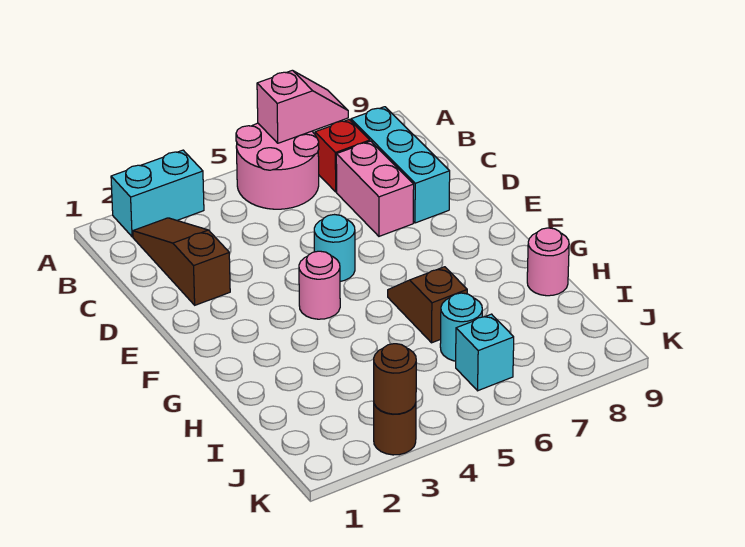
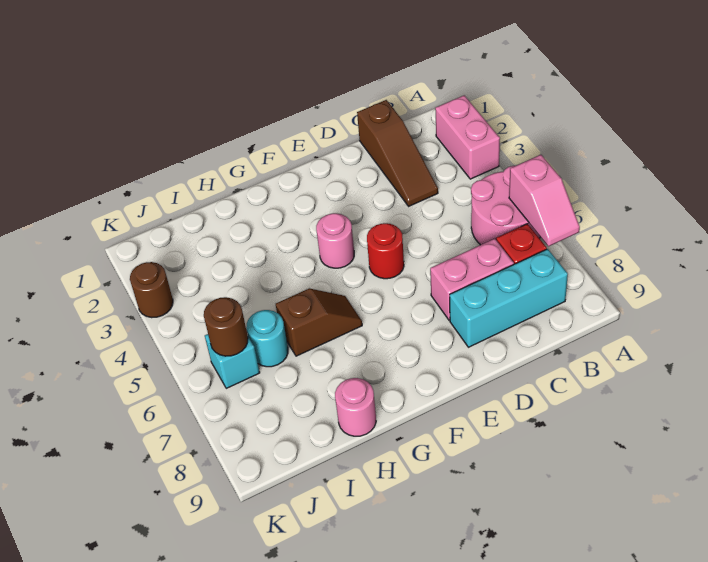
cyan brick A2:A3 level 1 -> pink brick A2:A3 level 1
brown slope B2:D2 level 1 top D -> brown slope C1:C3 level 1 top 1
cyan round brick E5 level 1 -> red round brick E5 level 1
brown round brick K3 level 2 -> brown round brick J6 level 2

